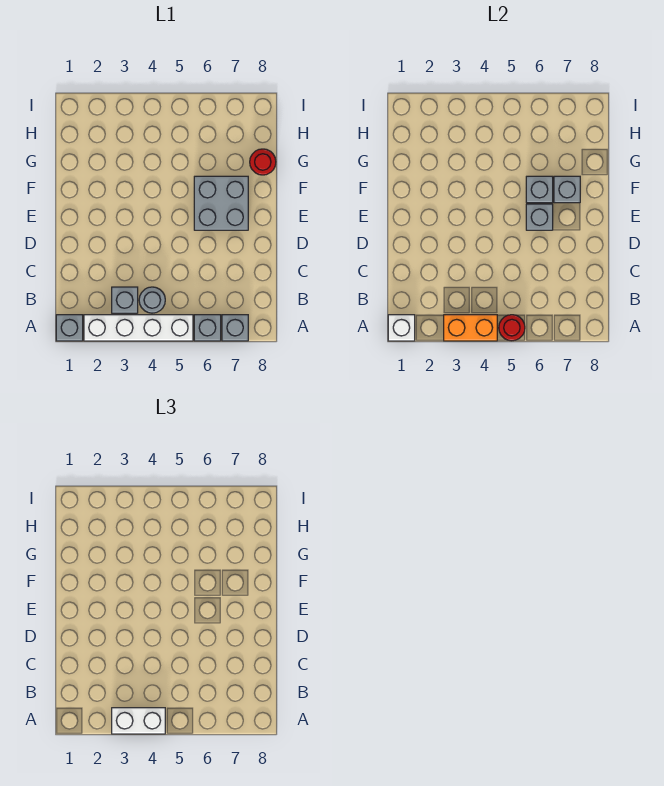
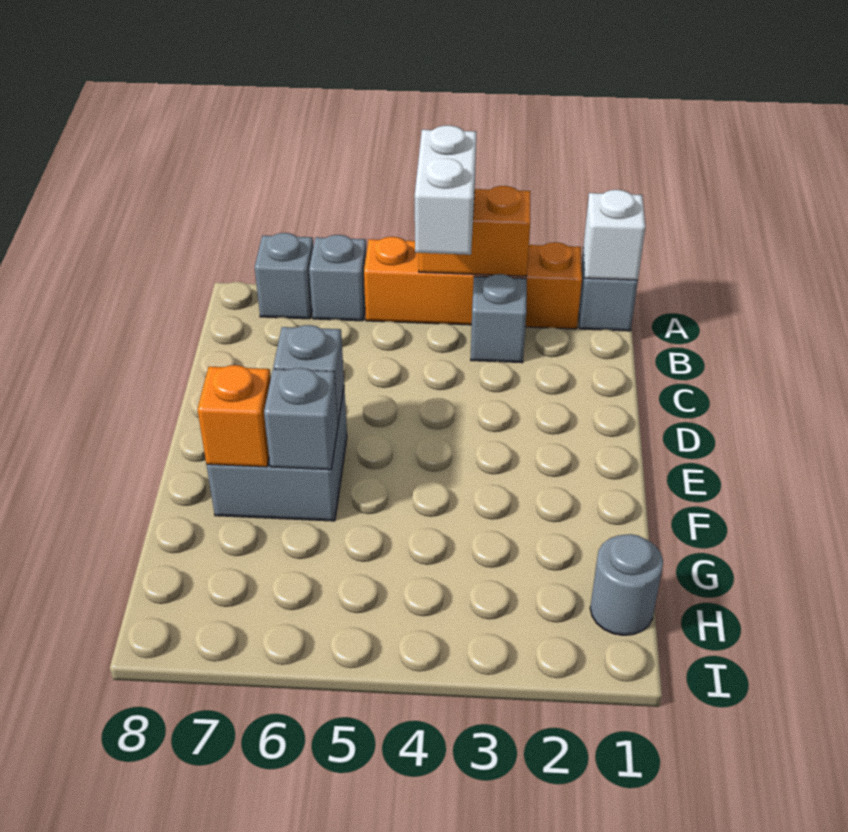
white brick A2:A5 level 1 -> orange brick A2:A5 level 1
white brick A3:A4 level 3 -> white brick A4:B4 level 3
red round brick A5 level 2 -> none
grey round brick B4 level 1 -> grey round brick H1 level 1
grey brick F7 level 2 -> orange brick F7 level 2
red round brick G8 level 1 -> none

